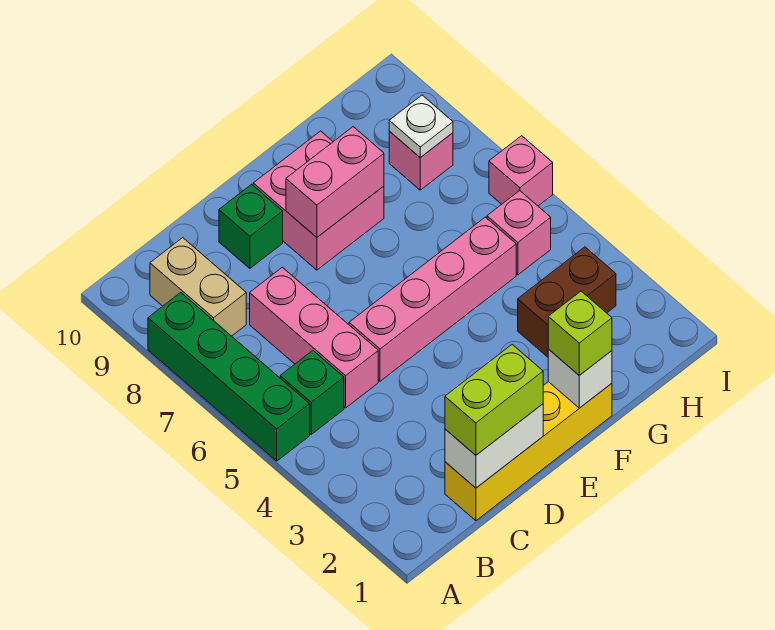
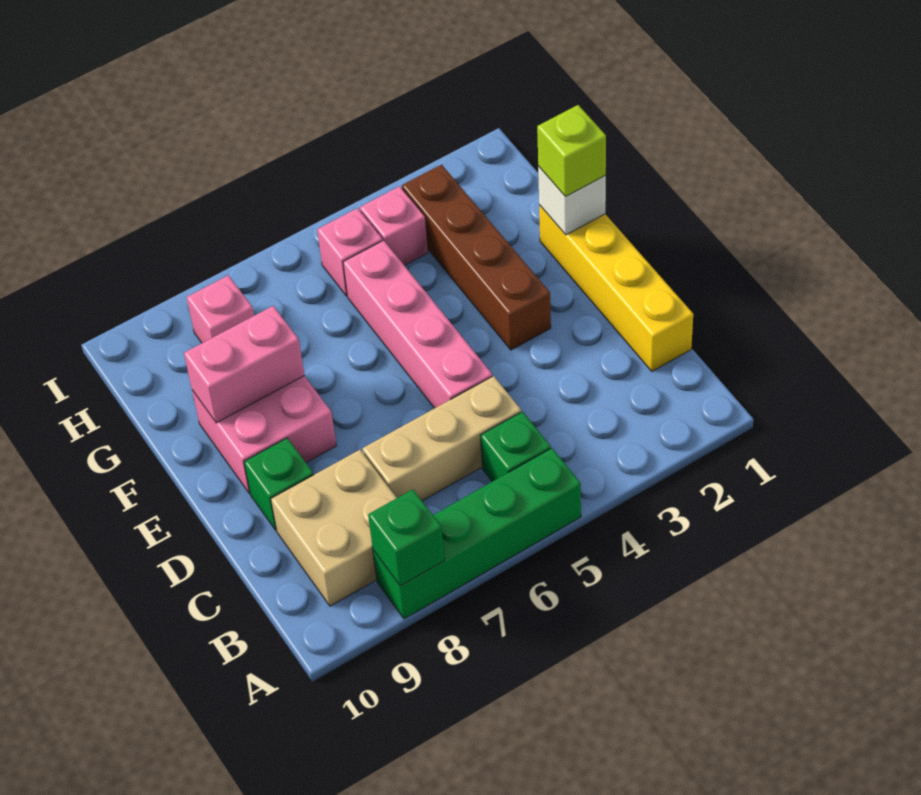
none -> green brick A8 level 2
tan brick B8:B9 level 1 -> tan brick B8:C9 level 1
white brick C1:D1 level 2 -> none
lime brick C1:D1 level 3 -> none
pink brick C5:C7 level 1 -> tan brick C5:C7 level 1
pink brick E8:F8 level 2 -> pink brick F8:F9 level 2
brown brick G3:H3 level 1 -> brown brick E3:H3 level 1
white plate H8 level 2 -> none
pink brick I6 level 1 -> pink brick H4 level 1

